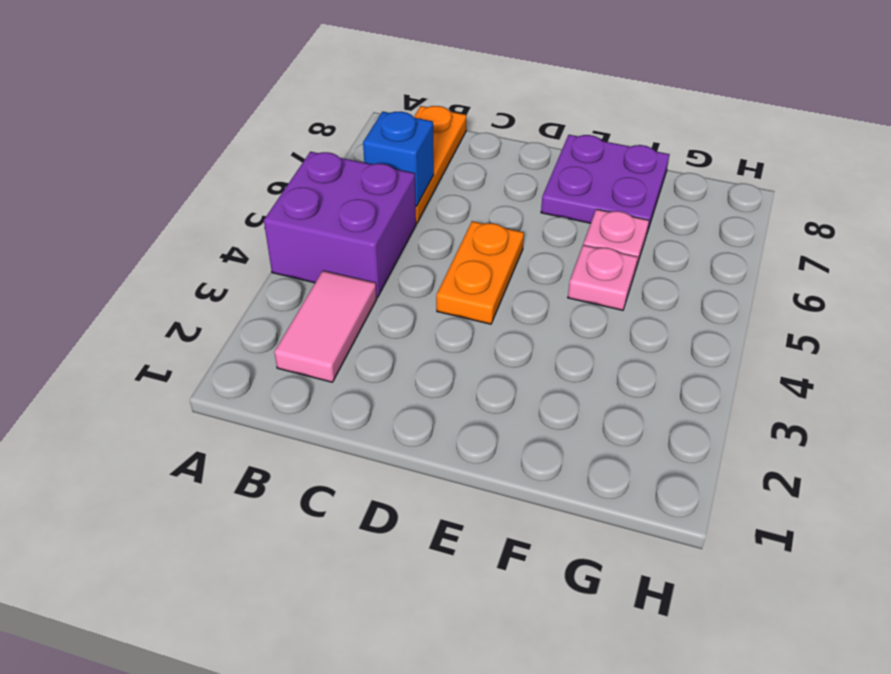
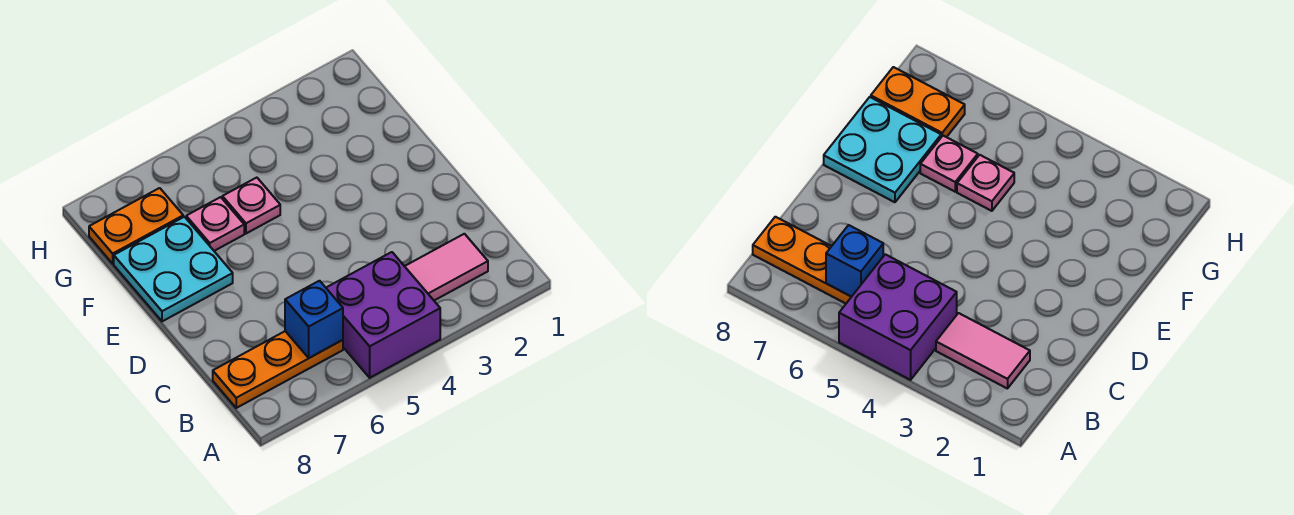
orange plate D4:D5 level 1 -> orange plate G7:G8 level 1
purple plate E7:F8 level 1 -> cyan plate E7:F8 level 1

